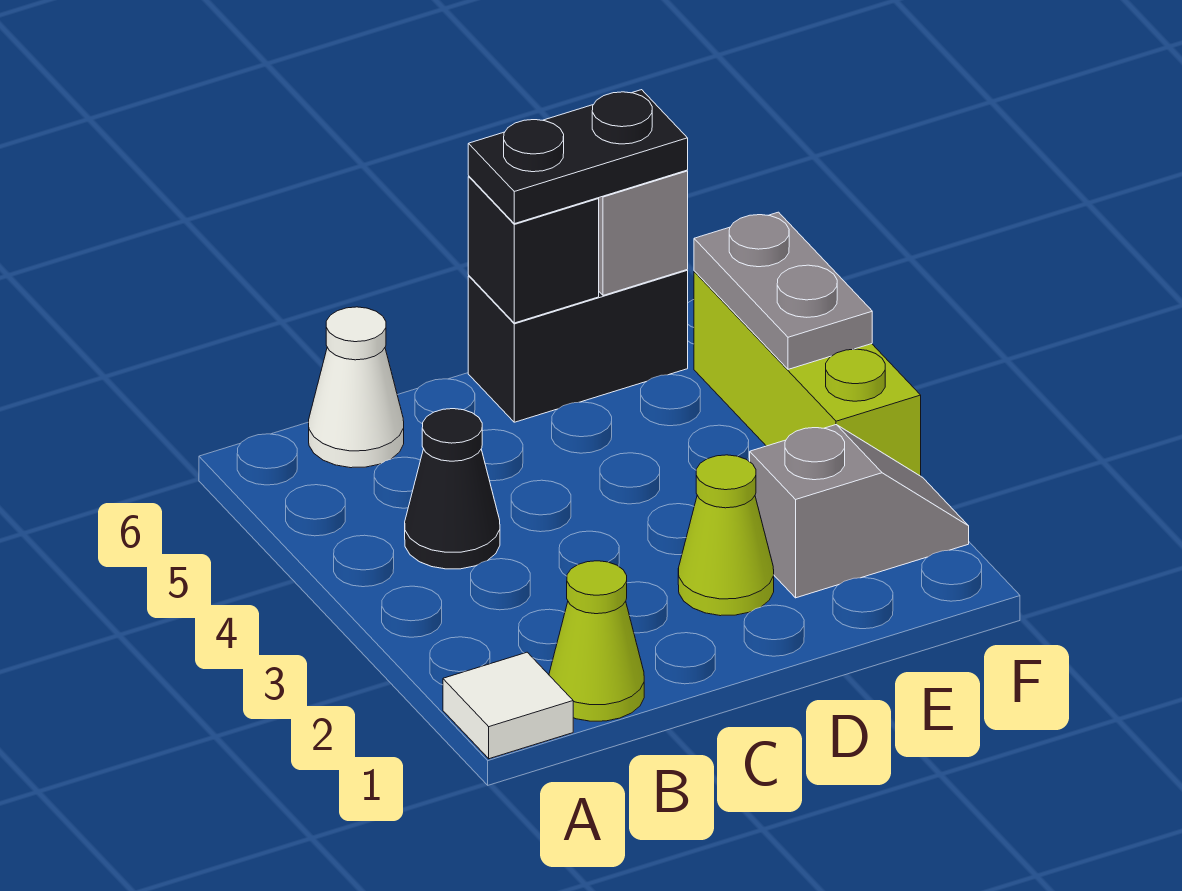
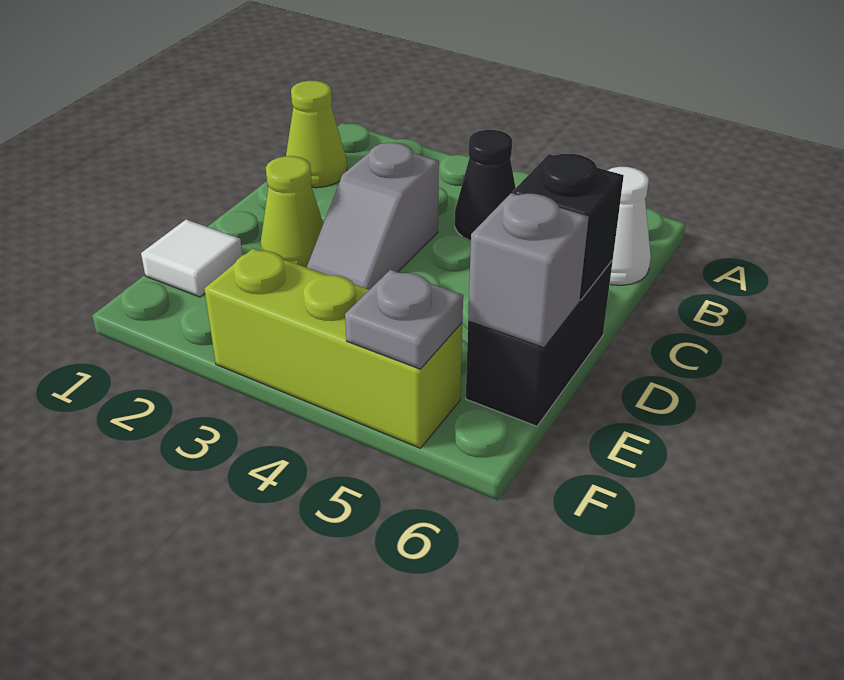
white tile A1 level 1 -> white tile E1 level 1
black plate D6:E6 level 3 -> none
grey slope E2:F2 level 1 top E -> grey slope C3:D3 level 1 top C
grey plate F4:F5 level 2 -> grey plate F5 level 2

